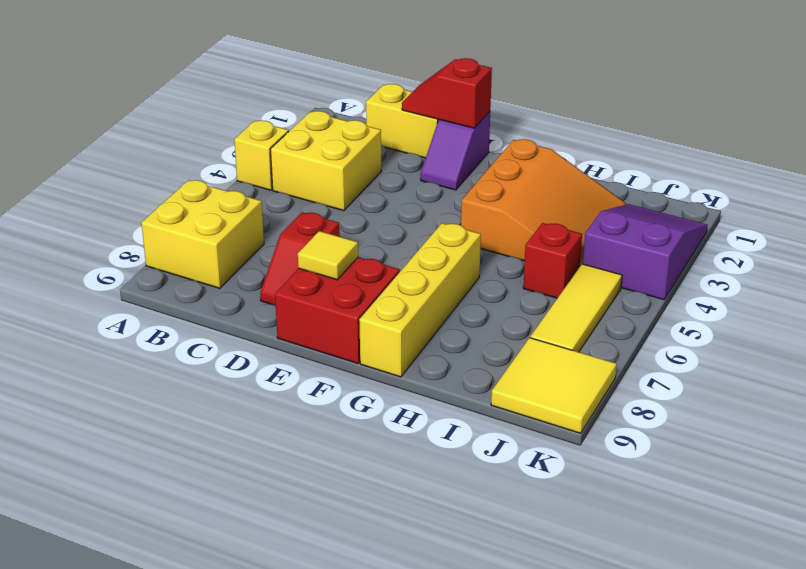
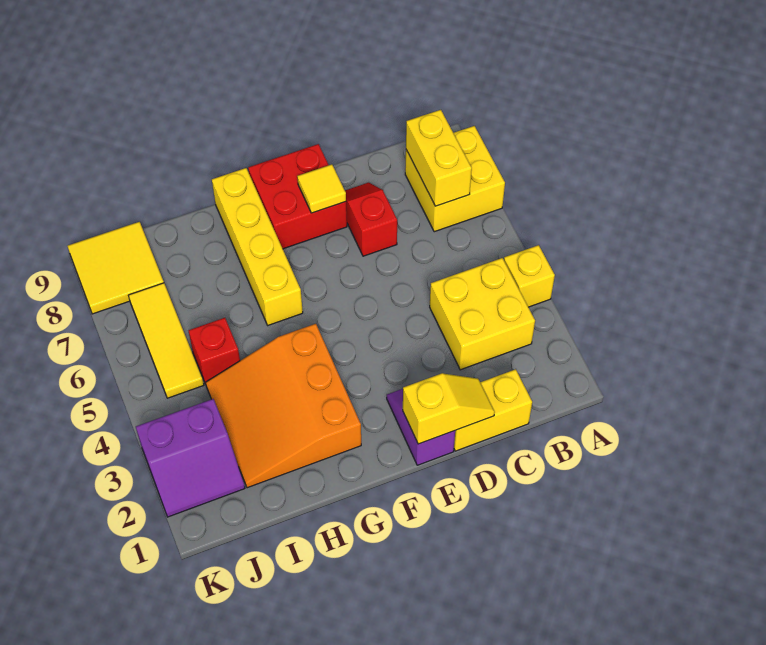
none -> yellow brick B7:B8 level 2
red slope D1:E1 level 2 top E -> yellow slope D1:E1 level 2 top E
purple slope J2:K4 level 1 top 4 -> purple slope J2:K3 level 1 top 3

